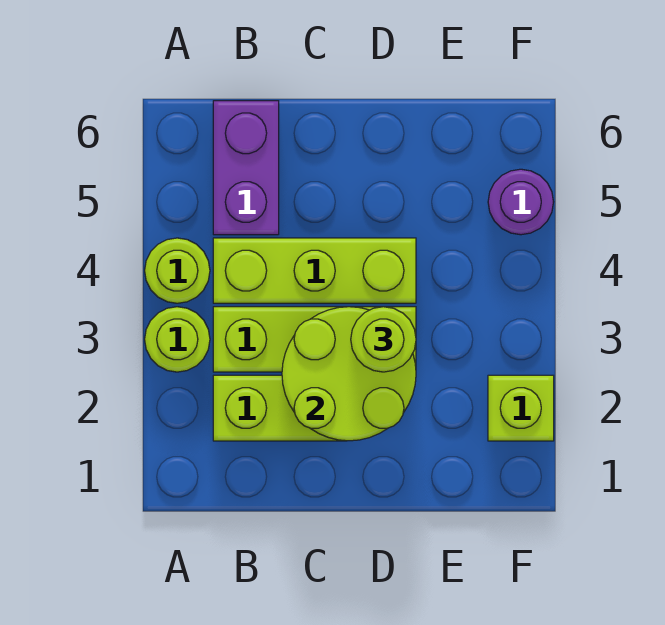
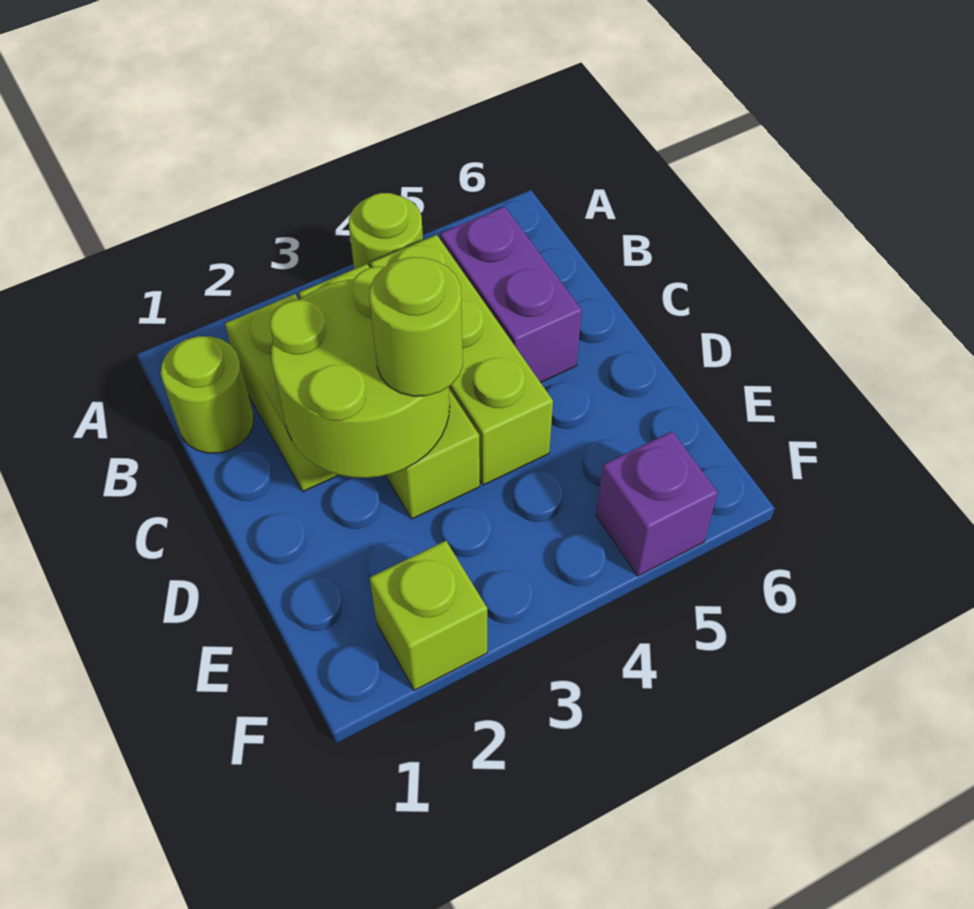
lime round brick A3 level 1 -> lime round brick B1 level 1
purple brick B5:B6 level 1 -> purple brick B5:C5 level 1
purple round brick F5 level 1 -> purple brick F5 level 1

